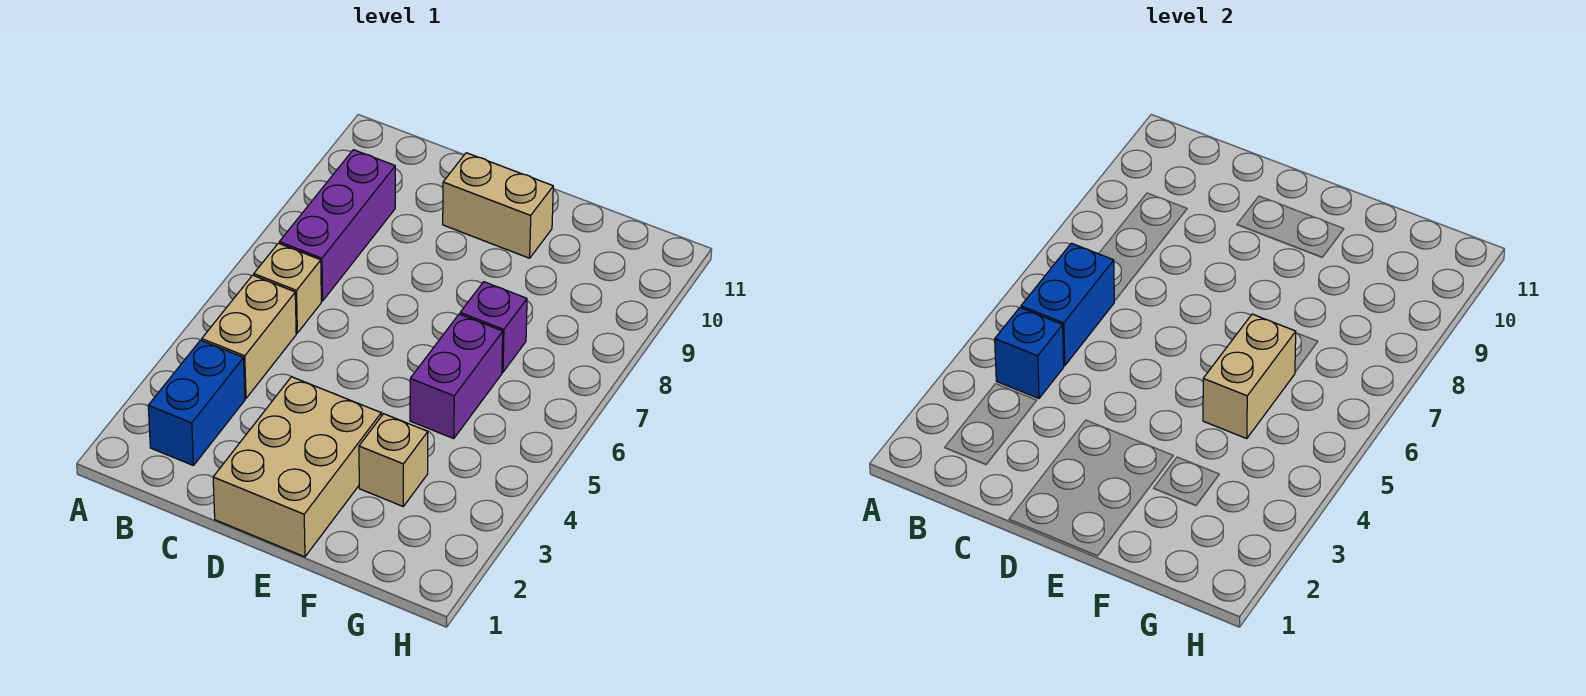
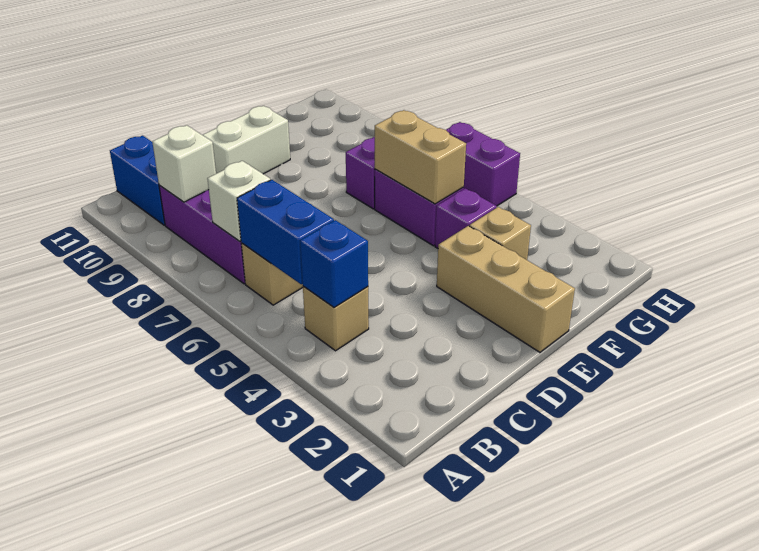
blue brick B2:B3 level 1 -> blue brick B10:B11 level 1
tan brick B4:B5 level 1 -> tan brick B4 level 1
none -> white brick B7 level 2
none -> white brick B9 level 2
tan brick D1:E3 level 1 -> tan brick E1:E3 level 1
tan brick D10:E10 level 1 -> white brick D10:E10 level 1
none -> purple brick F4 level 1
none -> purple brick H5:H6 level 1

